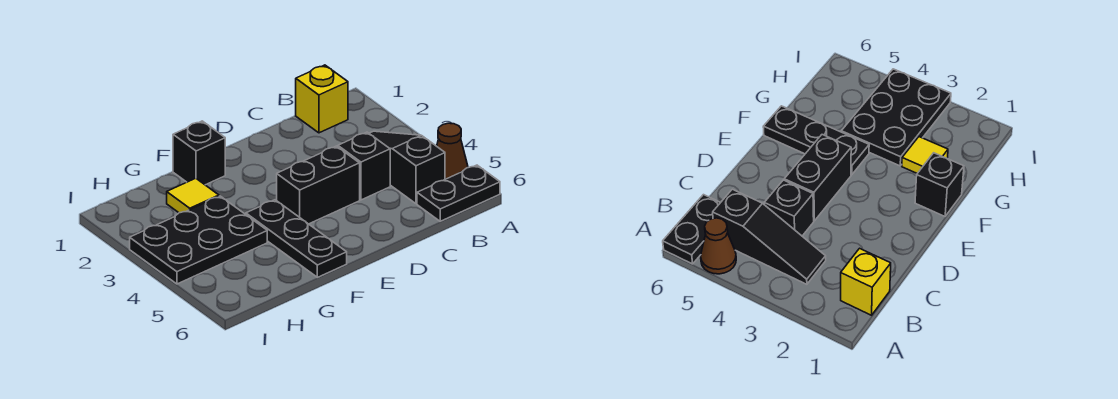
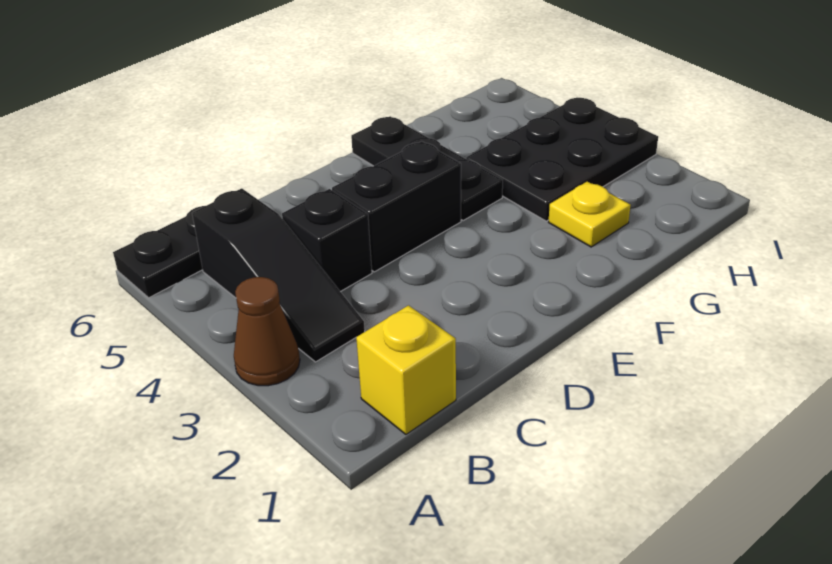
brown cone A5 level 1 -> brown cone A3 level 1
black brick F1 level 1 -> none
yellow tile G2 level 1 -> yellow plate G2 level 1

